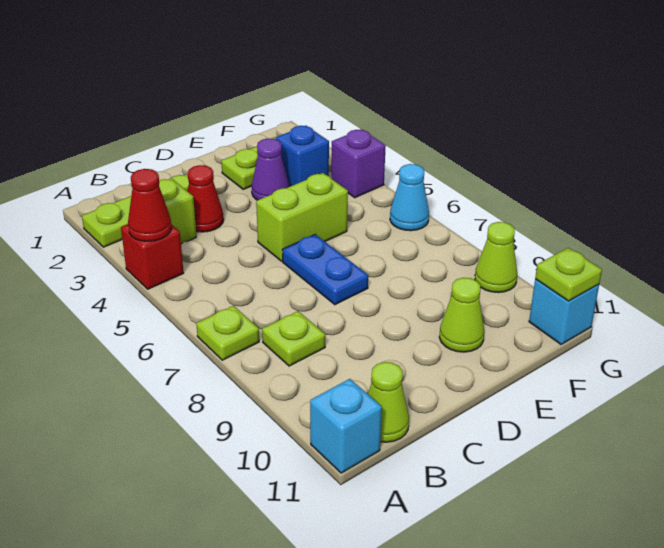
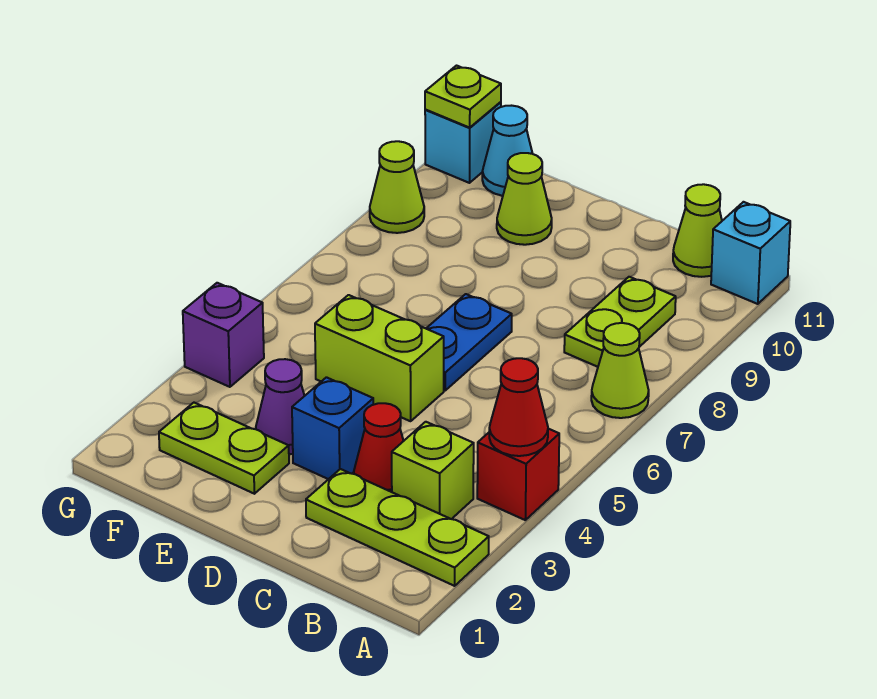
lime plate A7 level 1 -> lime cone A7 level 1
lime plate B8 level 1 -> lime plate B8:B9 level 1
blue brick F3 level 1 -> blue brick D3 level 1
cyan cone G6 level 1 -> cyan cone F11 level 1

